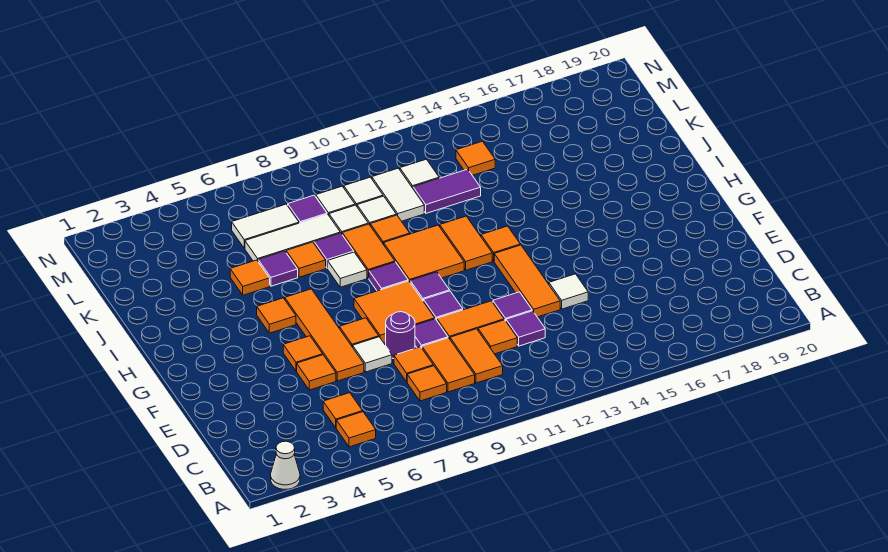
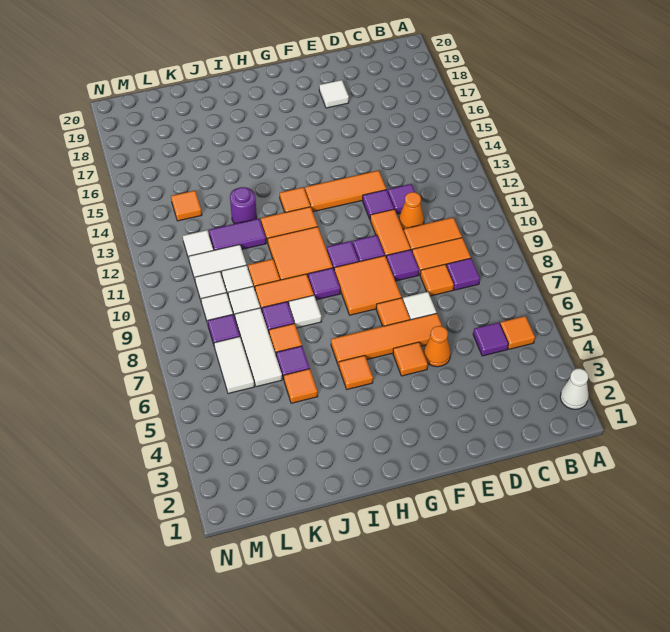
orange tile C5 level 1 -> purple tile C5 level 1
orange tile C8 level 1 -> purple tile C8 level 1
orange tile D11 level 1 -> orange cone D11 level 1
orange tile E5 level 1 -> orange cone E5 level 1
purple round brick E8 level 1 -> purple round brick J13 level 1
white tile E14 level 1 -> white tile E18 level 1
purple tile K12:K13 level 1 -> purple tile J12:K12 level 1

